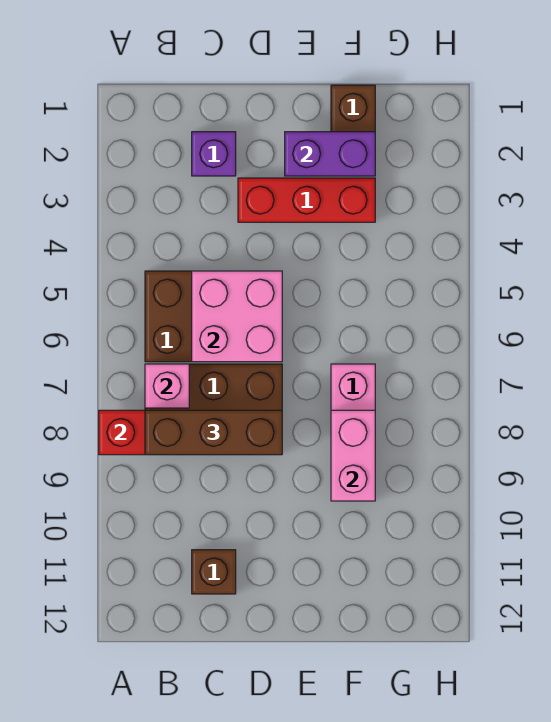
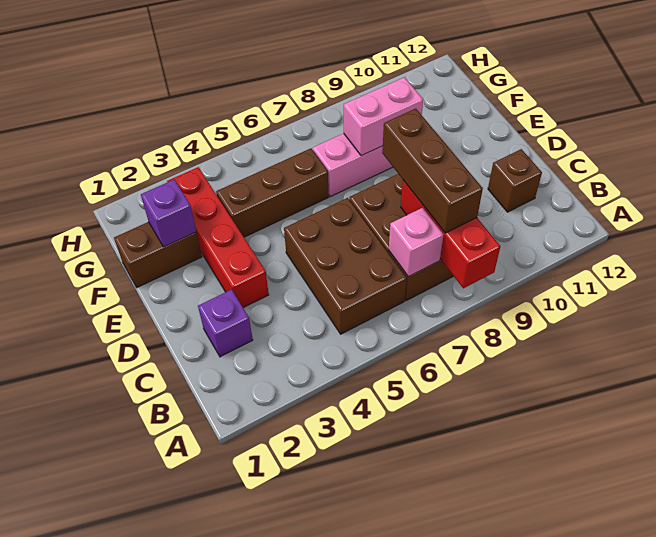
pink brick C5:D6 level 2 -> none
red brick D3:F3 level 1 -> red brick D3:G3 level 1
purple brick E2:F2 level 2 -> purple brick F2 level 2
none -> brown brick F4:F6 level 1

